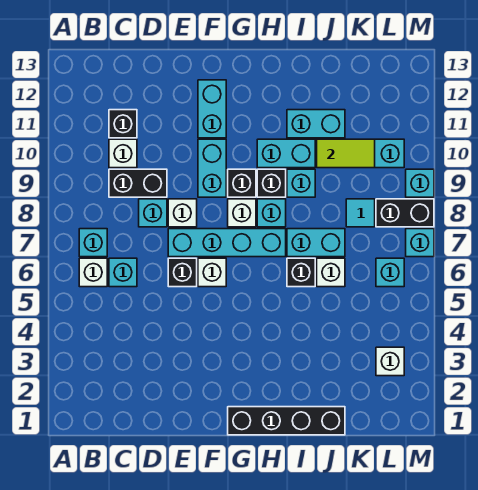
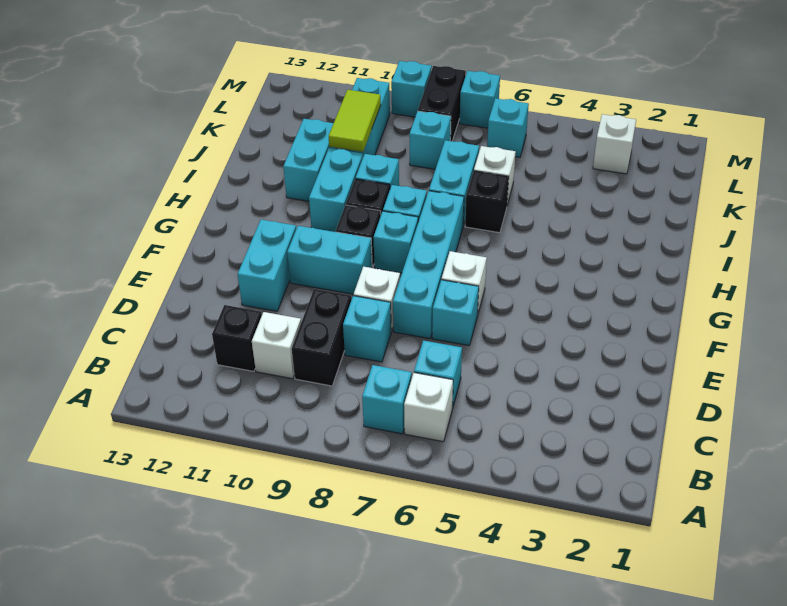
black brick E6 level 1 -> cyan brick E6 level 1
cyan brick F11:F12 level 1 -> cyan brick E11:F11 level 1
black brick G1:J1 level 1 -> none
white brick G8 level 1 -> cyan brick G8 level 1
cyan tile K8 level 1 -> cyan brick K8 level 1

